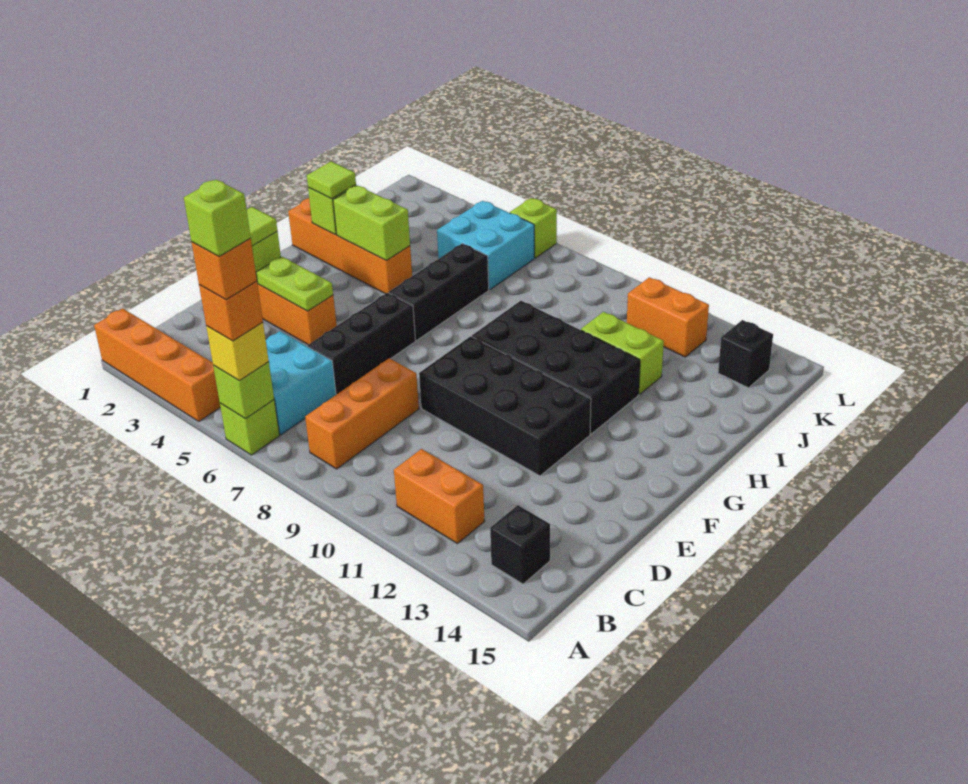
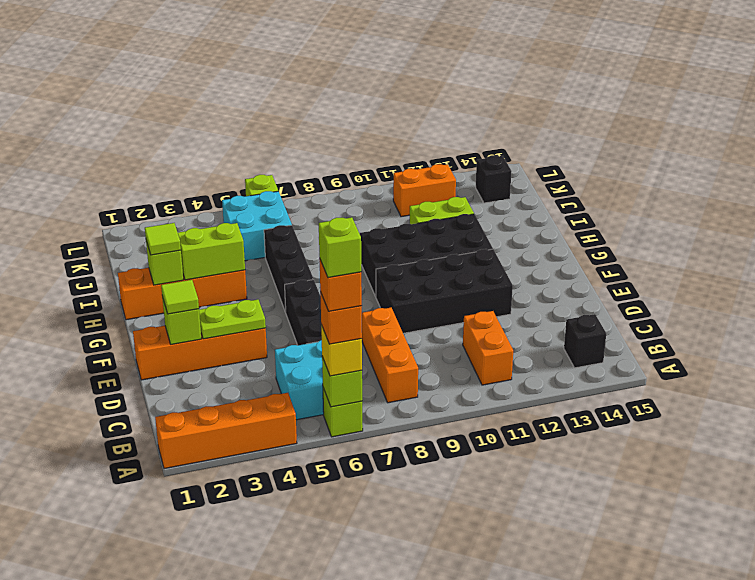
orange brick B11:B12 level 1 -> orange brick B11:C11 level 1

